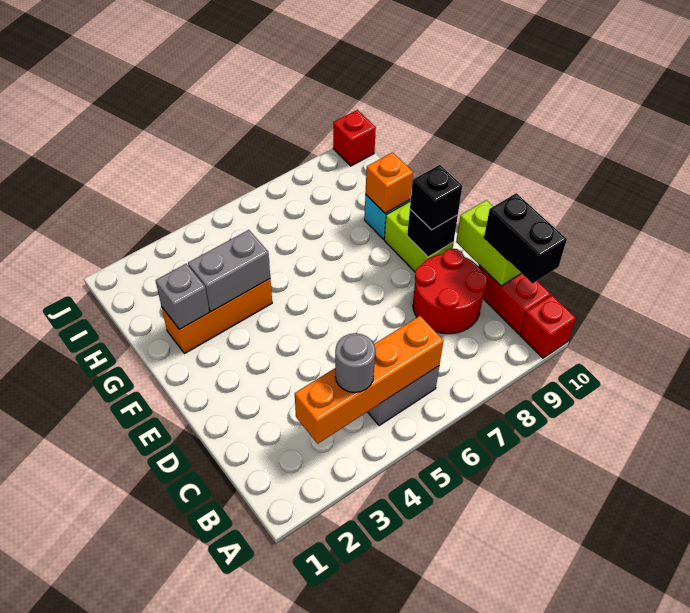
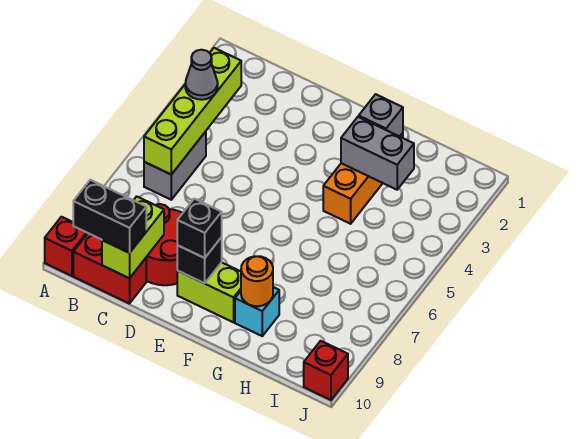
orange brick B3:B6 level 2 -> lime brick B3:B6 level 2
grey round brick B4 level 3 -> grey cone B4 level 3
lime brick C10:D10 level 2 -> lime brick C9:C10 level 2
grey brick G3:G4 level 2 -> grey brick G3:H3 level 2
orange brick G9 level 2 -> orange round brick G9 level 2

